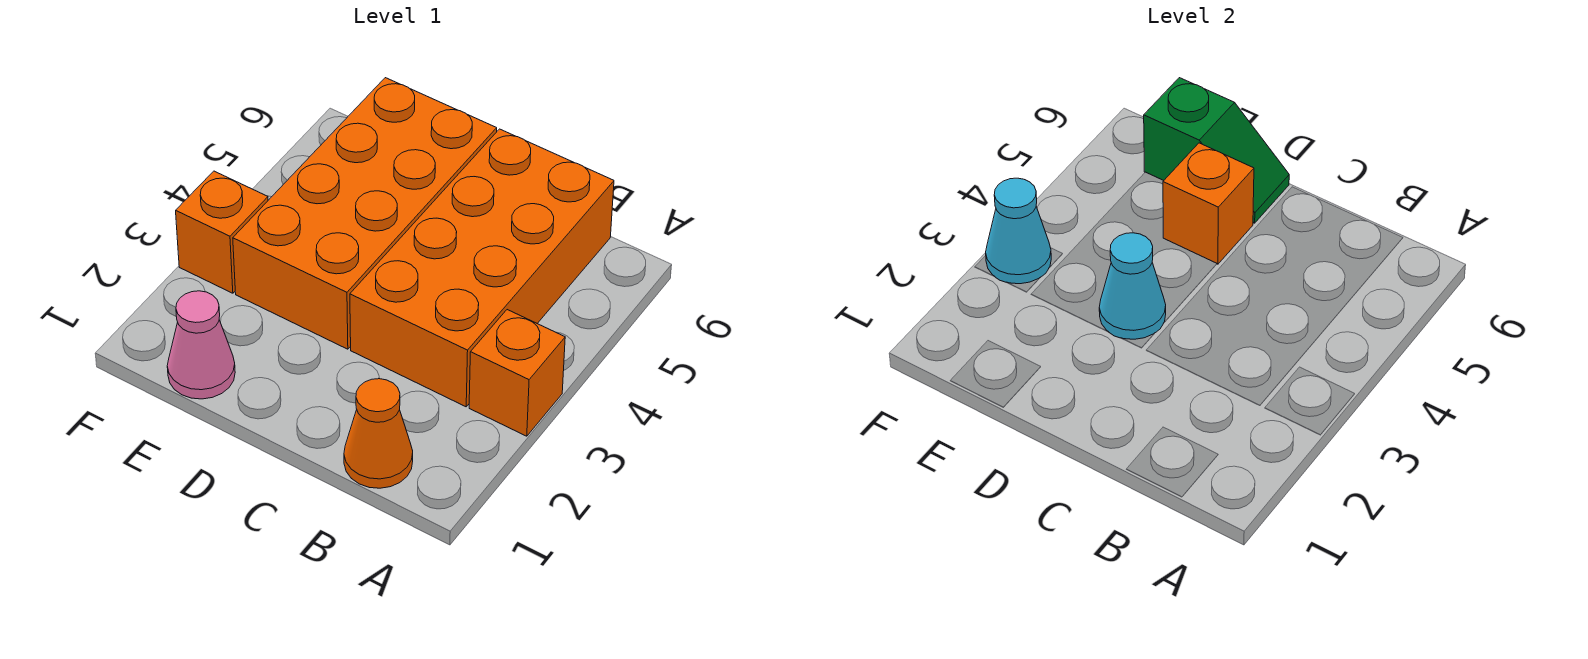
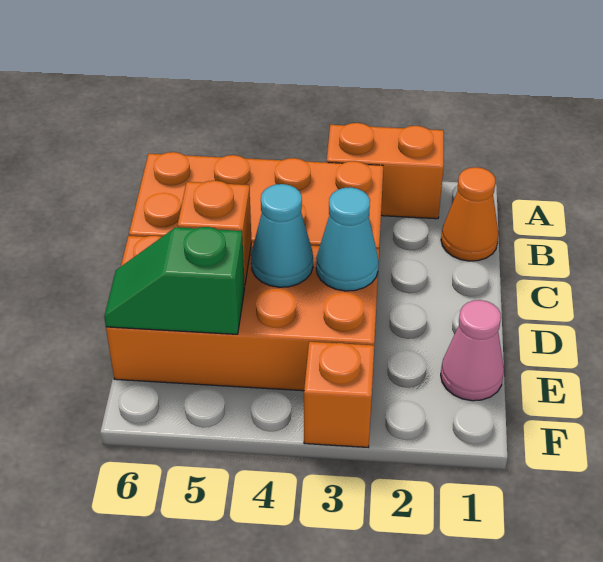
orange brick A3 level 1 -> orange brick A2:A3 level 1
green slope D6:E6 level 2 top E -> green slope E5:E6 level 2 top 5
cyan cone F3 level 2 -> cyan cone D4 level 2

